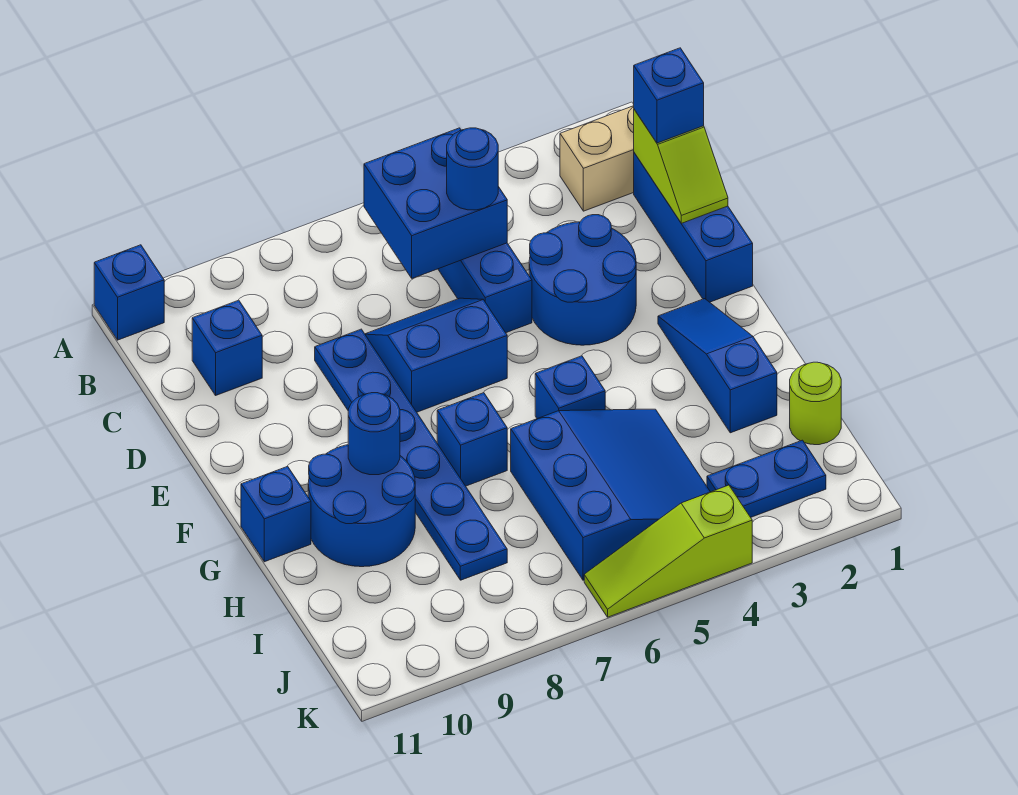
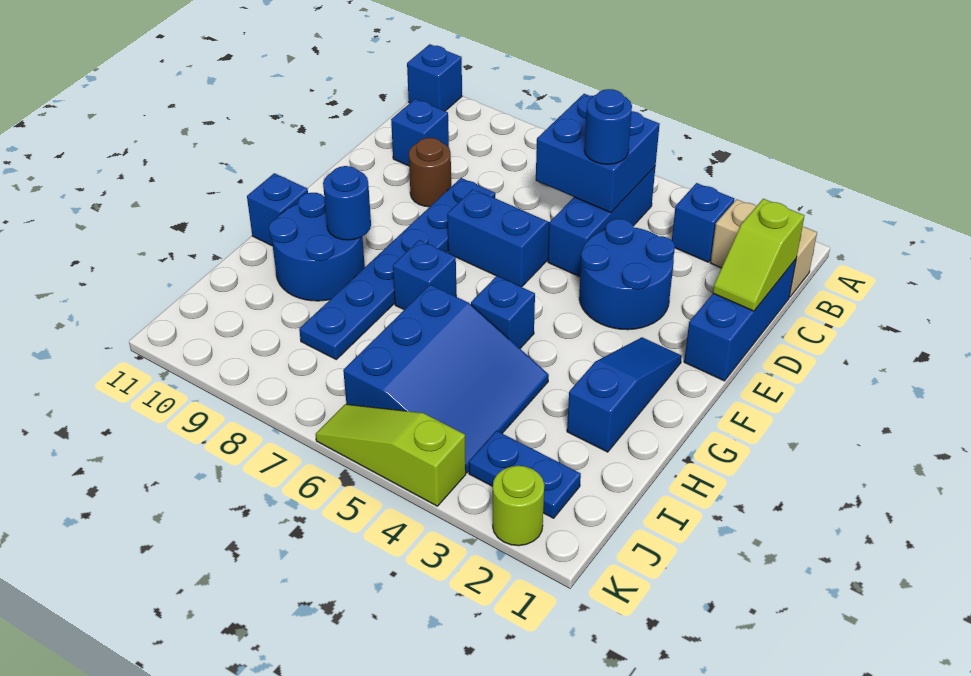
blue brick C1 level 3 -> blue brick B3 level 1
none -> brown round brick D9 level 1
lime round brick I1 level 1 -> lime round brick K2 level 1

